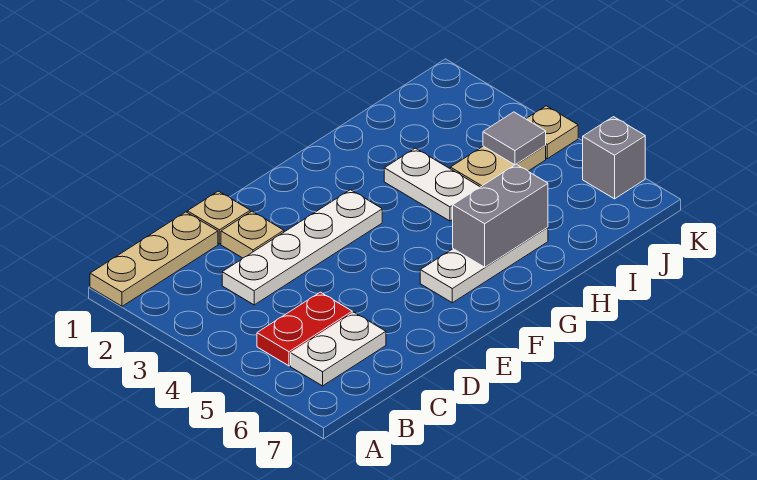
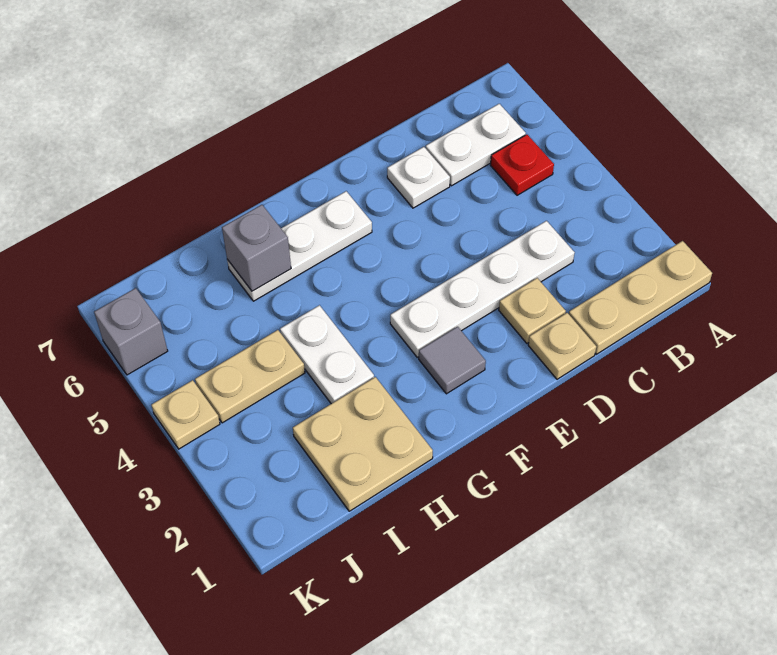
red plate B5:C5 level 1 -> red plate B5 level 1
none -> white plate D6 level 1
grey brick G6:H6 level 2 -> grey brick H6 level 2
none -> tan plate H1:I2 level 1
grey tile J4 level 2 -> grey tile F2 level 1

